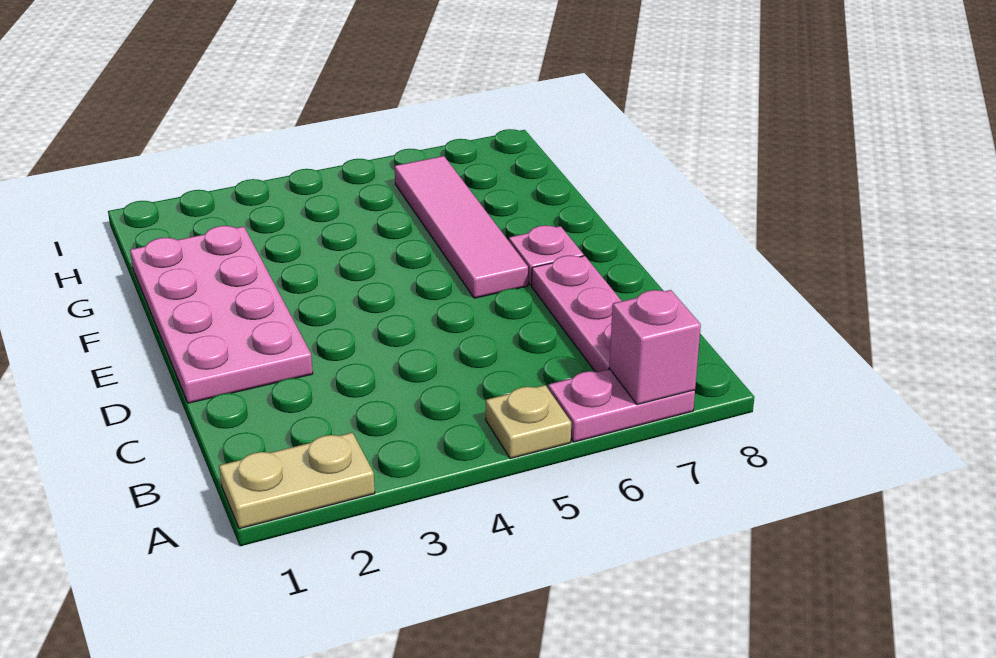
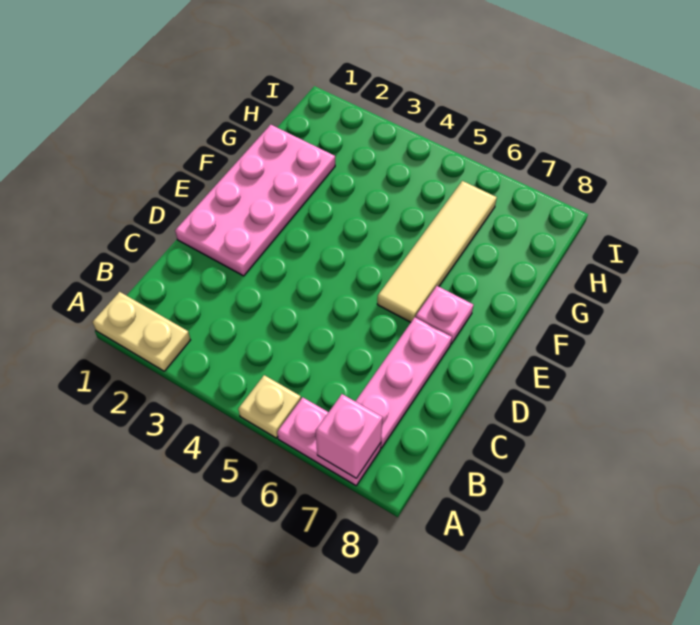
pink tile E6:H6 level 1 -> tan tile E6:H6 level 1

